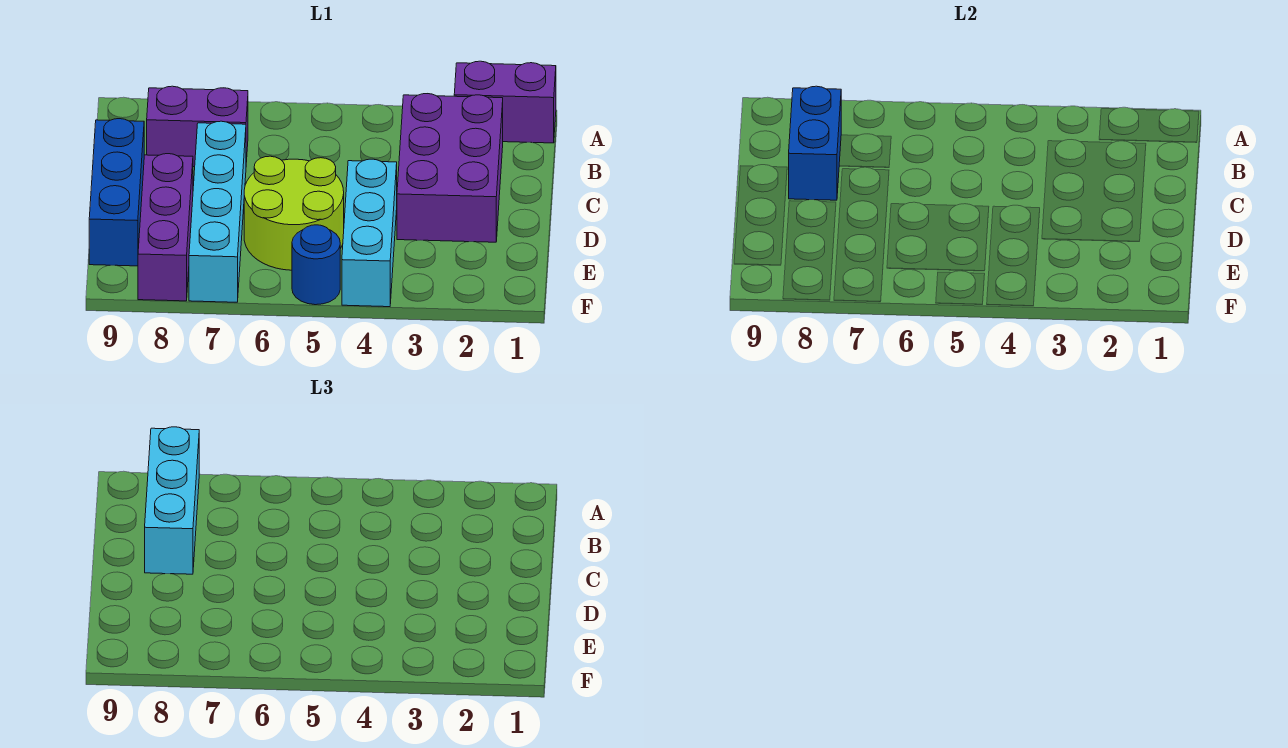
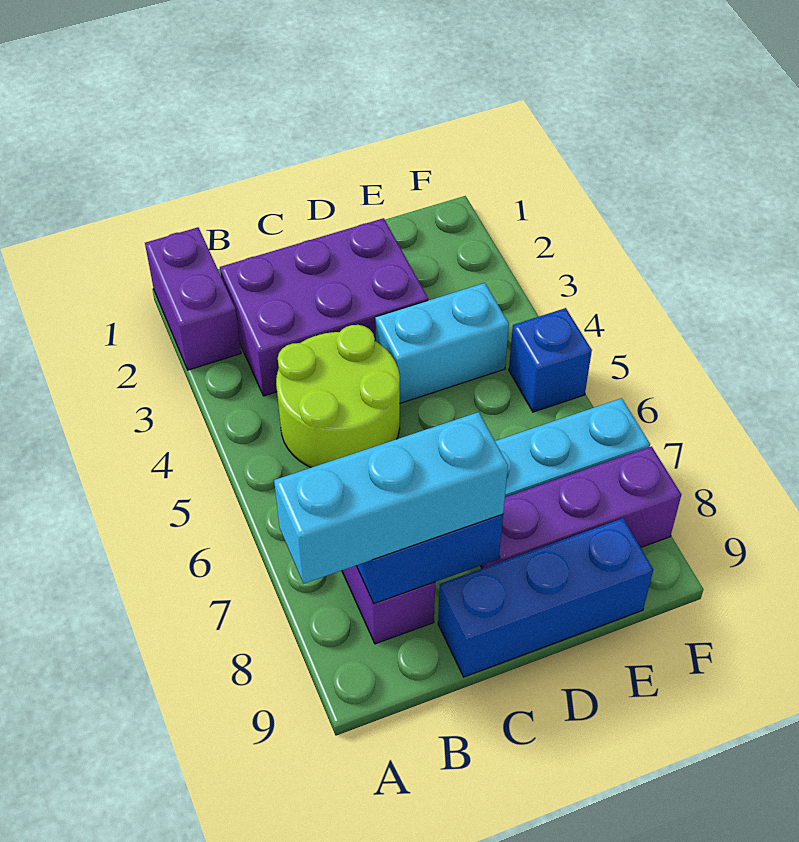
cyan brick D4:F4 level 1 -> cyan brick D4:E4 level 1
lime round brick D5:E6 level 1 -> lime round brick B4:C5 level 1
blue round brick F5 level 1 -> blue brick F5 level 1

